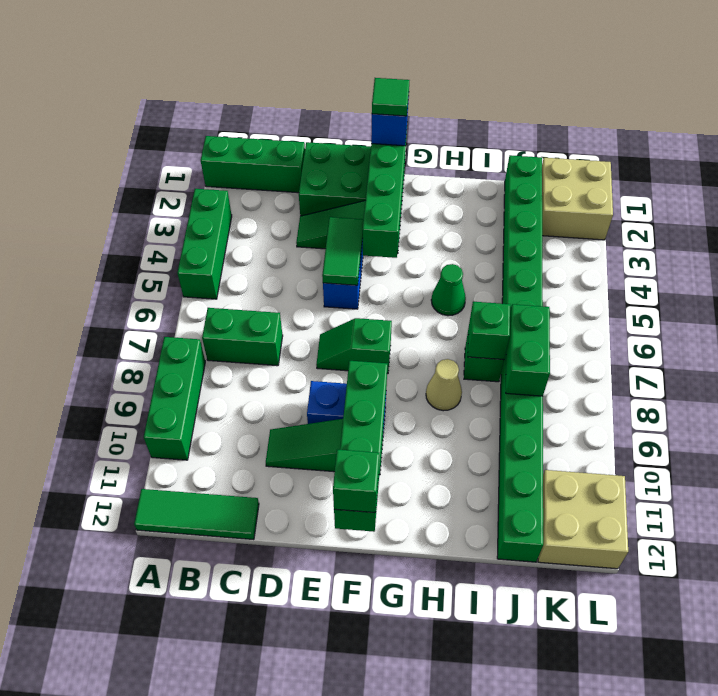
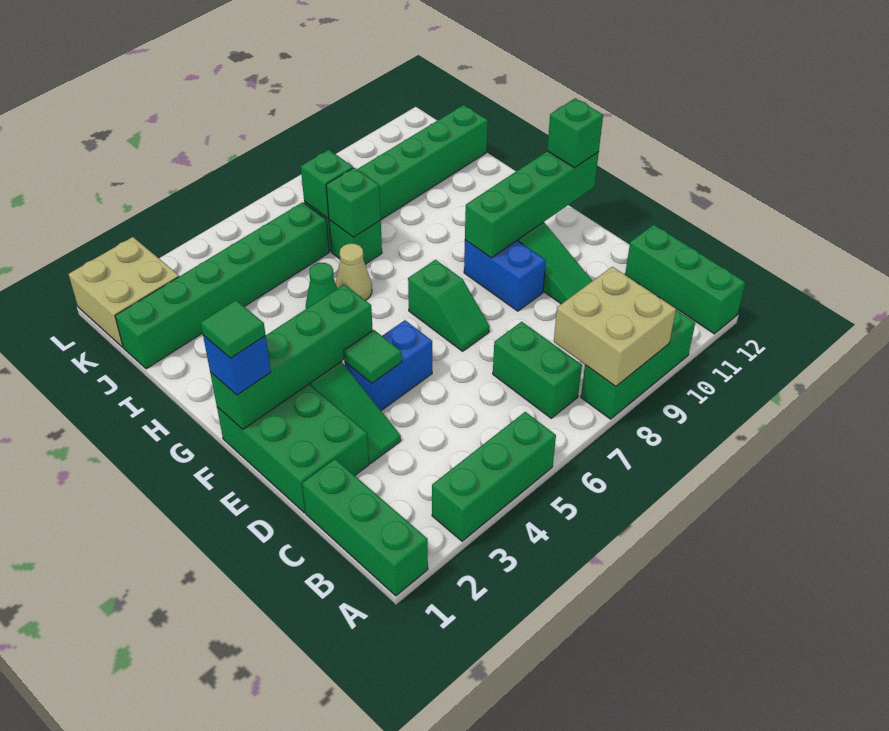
green tile A12:C12 level 1 -> green brick A12:C12 level 1
green tile E4:E5 level 2 -> green tile E4 level 2
tan cone H8 level 1 -> tan cone H6 level 1
green brick J7:J8 level 2 -> green brick J7 level 2
tan brick K11:L12 level 1 -> tan brick A8:B9 level 2

